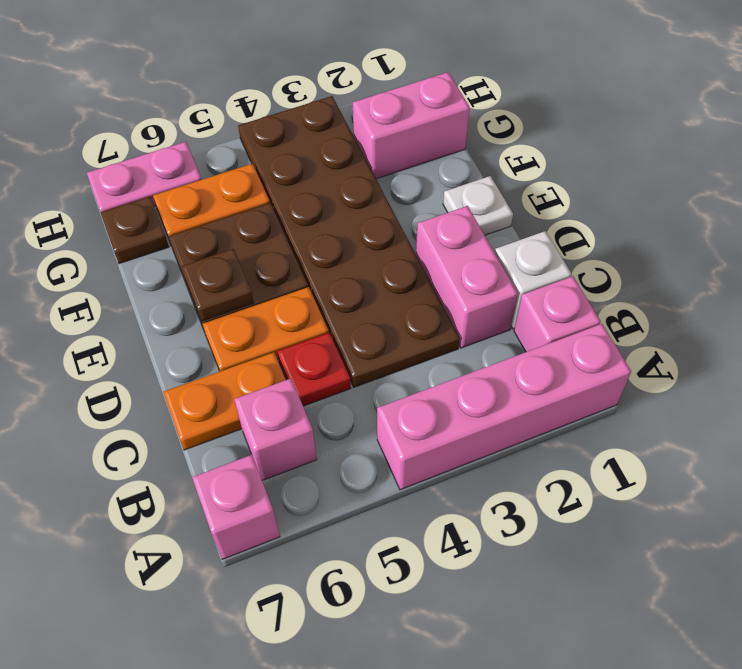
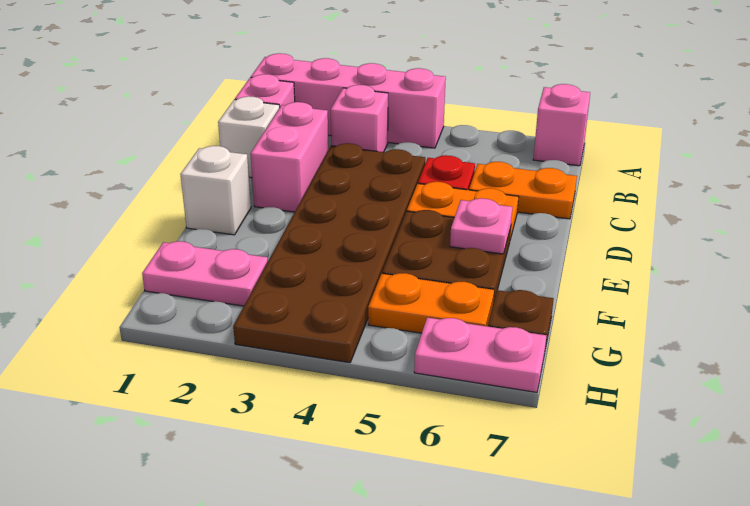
pink brick B6 level 1 -> pink brick B3 level 1
white plate E1 level 1 -> white brick E1 level 1
brown plate E6 level 2 -> pink plate E6 level 2
pink brick G1:G2 level 1 -> pink plate G1:G2 level 1

